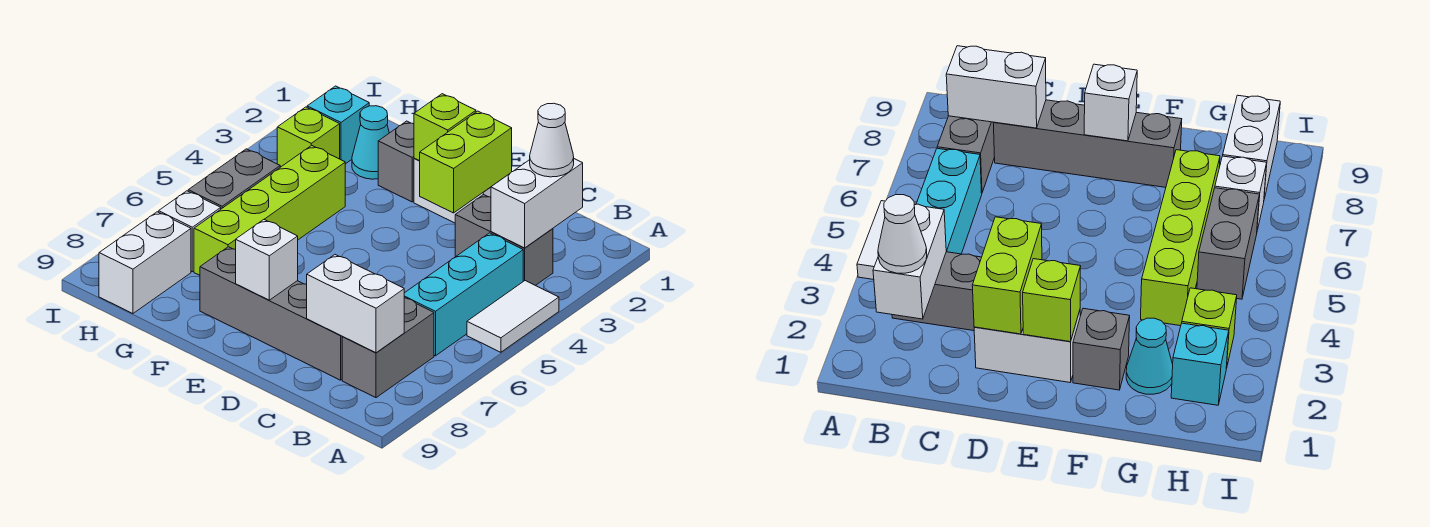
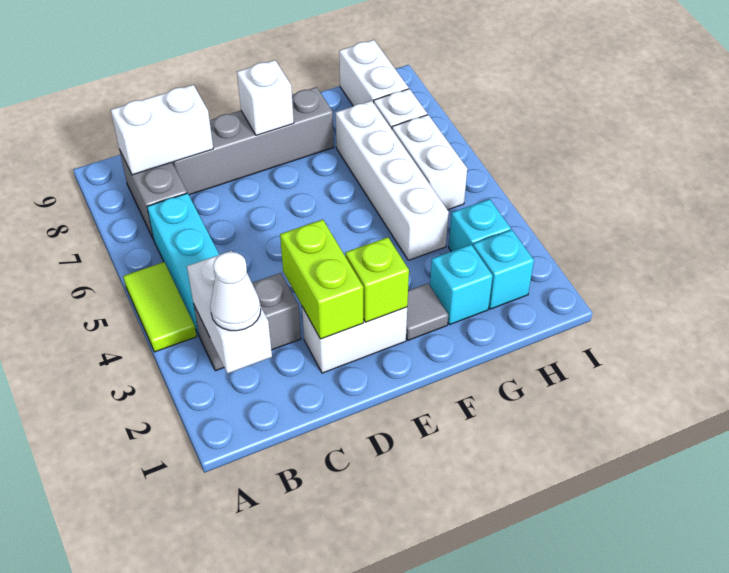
white tile A4:A5 level 1 -> lime tile A4:A5 level 1
grey brick F2 level 1 -> grey tile F2 level 1
cyan cone G2 level 1 -> cyan brick G2 level 1
lime brick G4:G7 level 1 -> white brick G4:G7 level 1
lime brick H3 level 1 -> cyan brick H3 level 1
grey brick H5:H6 level 1 -> white brick H5:H6 level 1

